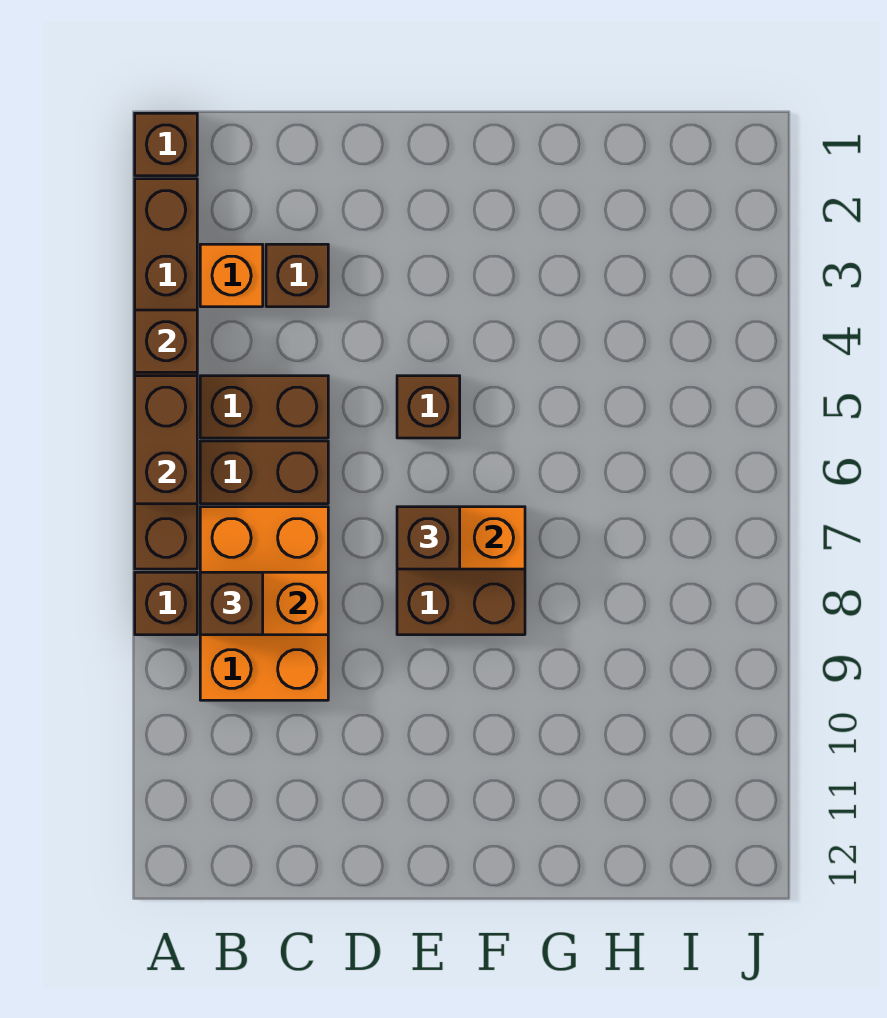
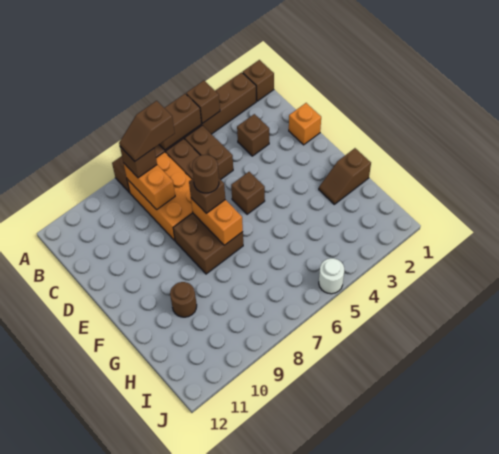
orange brick B3 level 1 -> orange brick D1 level 1
orange brick B7:C9 level 1 -> orange brick B7:D8 level 1
none -> brown slope B7:B8 level 4 top 7
none -> brown round brick E7 level 4
none -> brown slope G1:G2 level 1 top 1
none -> brown round brick G10 level 1
none -> white round brick J5 level 1

